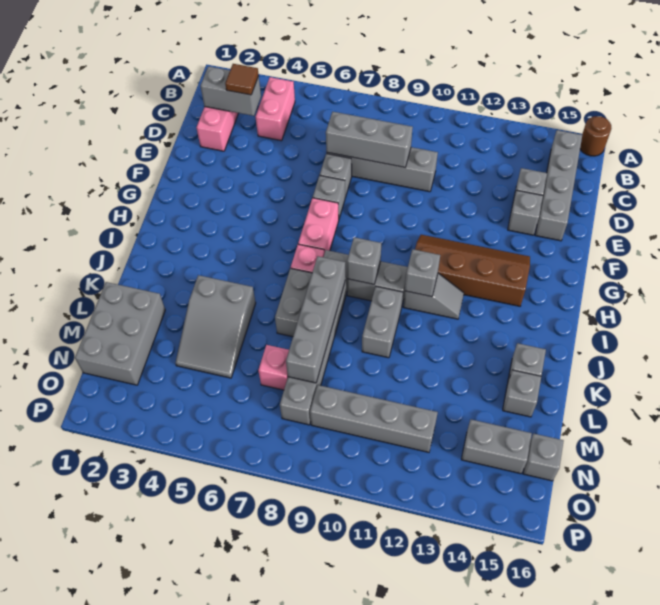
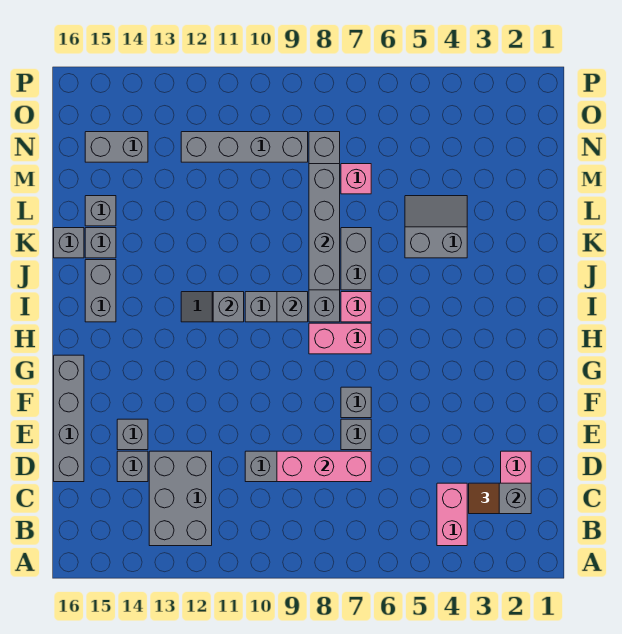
brown round brick A16 level 1 -> none
grey brick B15:E15 level 1 -> grey brick D16:G16 level 1
grey brick D7:D9 level 2 -> pink brick D7:D9 level 2
pink brick G7:H7 level 1 -> pink brick H7:H8 level 1
brown slope G11:H14 level 1 top H -> none
grey brick J10:K10 level 1 -> grey brick I15:J15 level 1
grey slope K4:M5 level 1 top K -> grey slope K4:L5 level 1 top K
grey brick L1:N2 level 1 -> grey brick B12:D13 level 1
grey brick N16 level 1 -> grey brick K16 level 1

